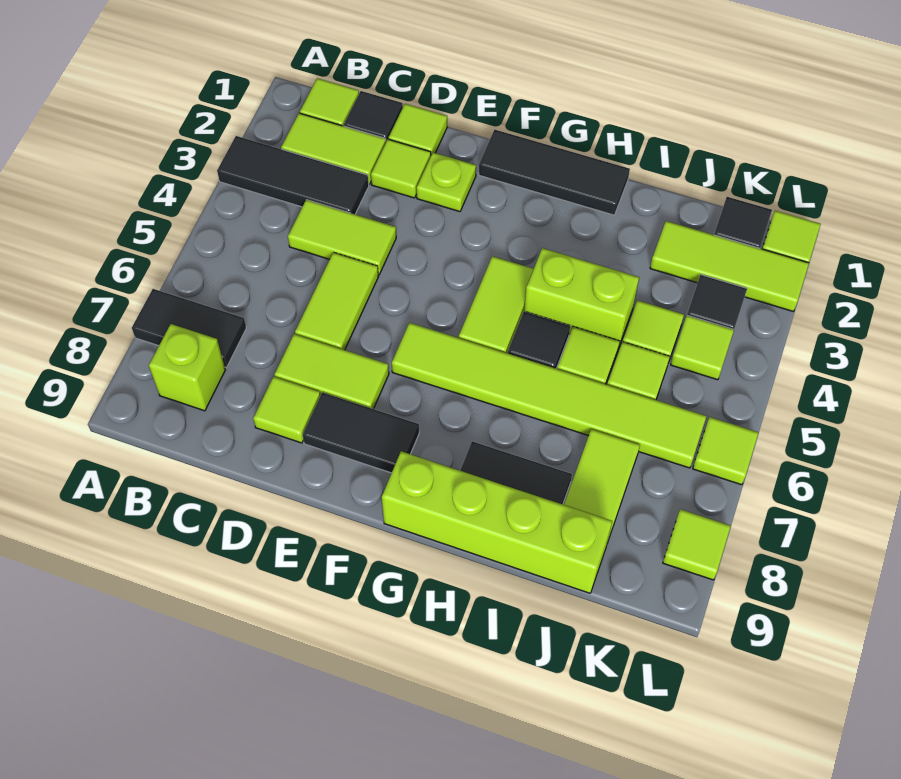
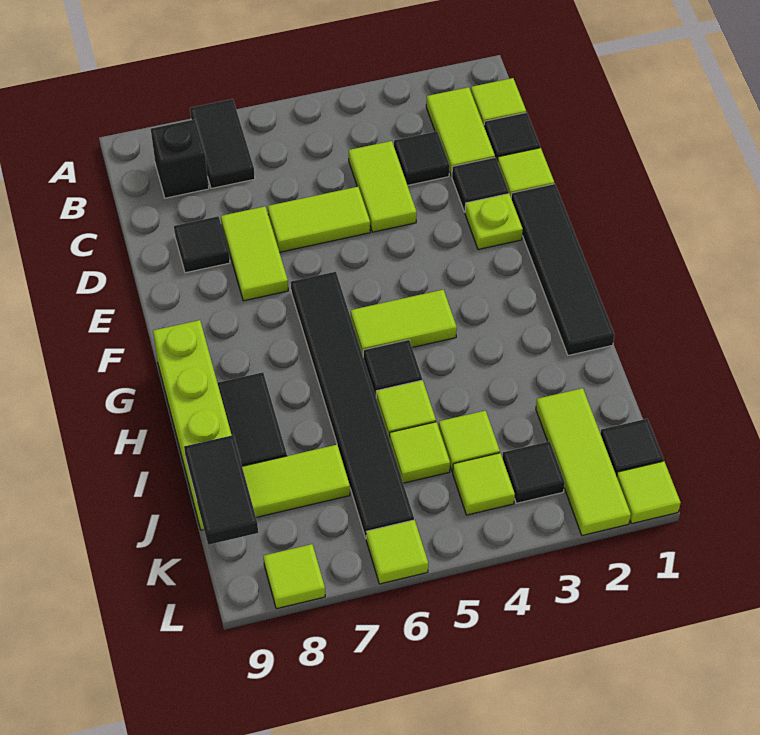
black tile A3:C3 level 1 -> black tile C3 level 1
lime brick B8 level 1 -> black brick B8 level 1
lime tile D2 level 1 -> black tile D2 level 1
lime tile D8 level 1 -> black tile D8 level 1
black tile E8:F8 level 1 -> black tile J9:K9 level 2
black tile F1:H1 level 1 -> black tile E1:H1 level 1
lime tile F6:K6 level 1 -> black tile F6:K6 level 1
lime brick H4:I4 level 1 -> none

